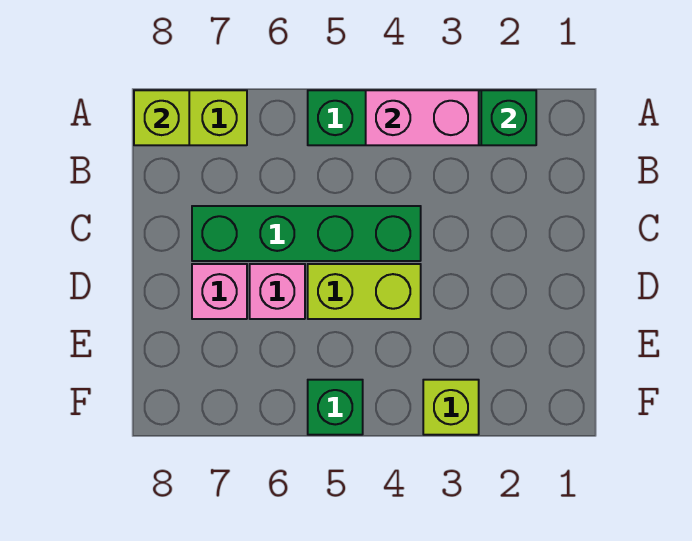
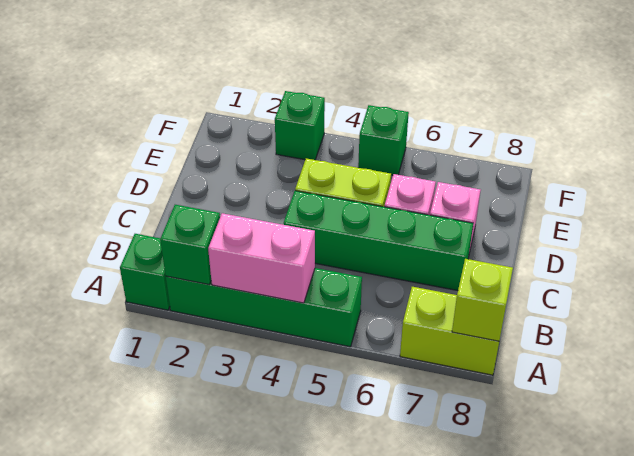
none -> green brick A1 level 1
lime brick F3 level 1 -> green brick F3 level 1

